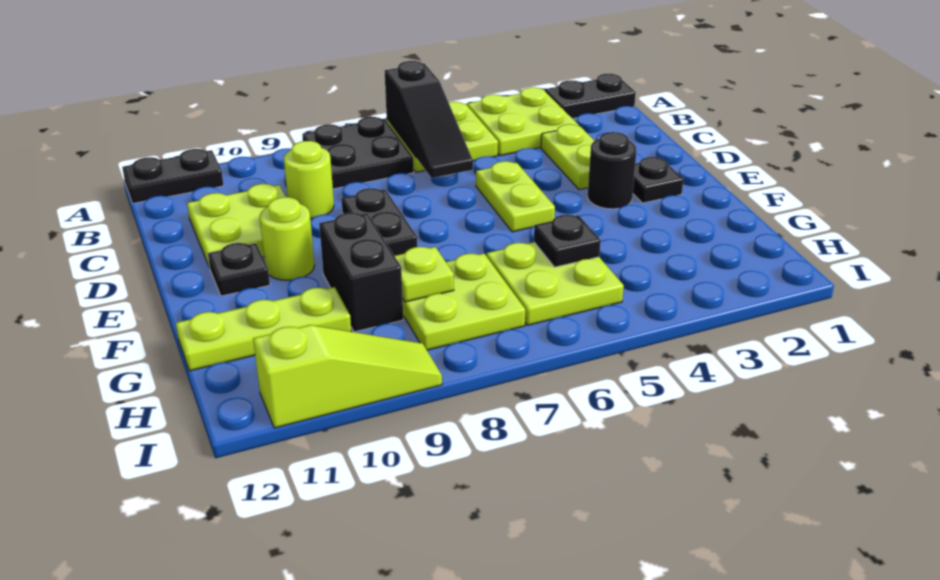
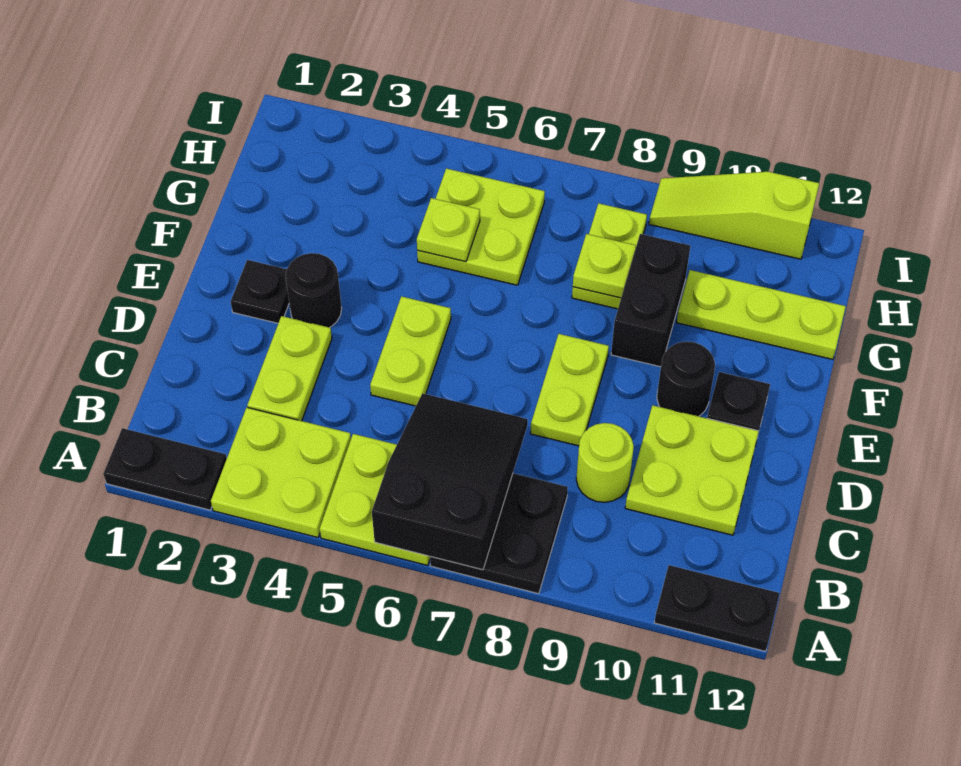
black slope A6:C6 level 2 top A -> black slope A6:C7 level 2 top A
black plate D8:E8 level 1 -> lime plate D8:E8 level 1
lime round brick E10 level 1 -> black round brick E10 level 1
black plate G5 level 2 -> lime plate G5 level 2
lime plate G7:H8 level 1 -> lime plate G8:H8 level 1

